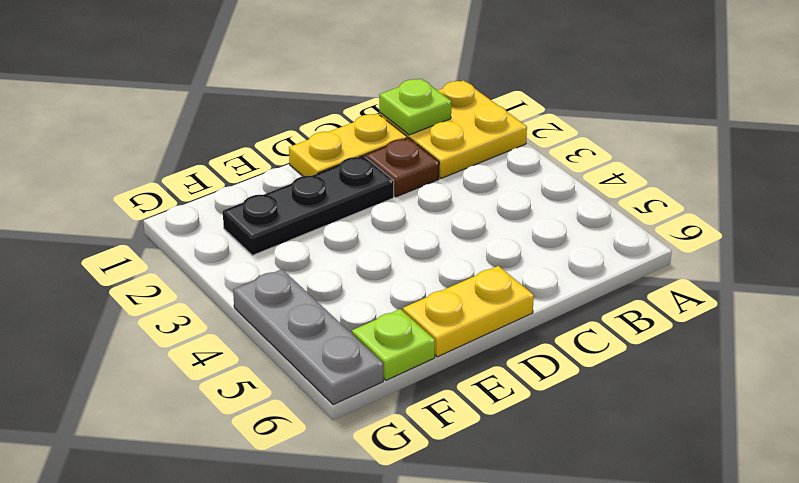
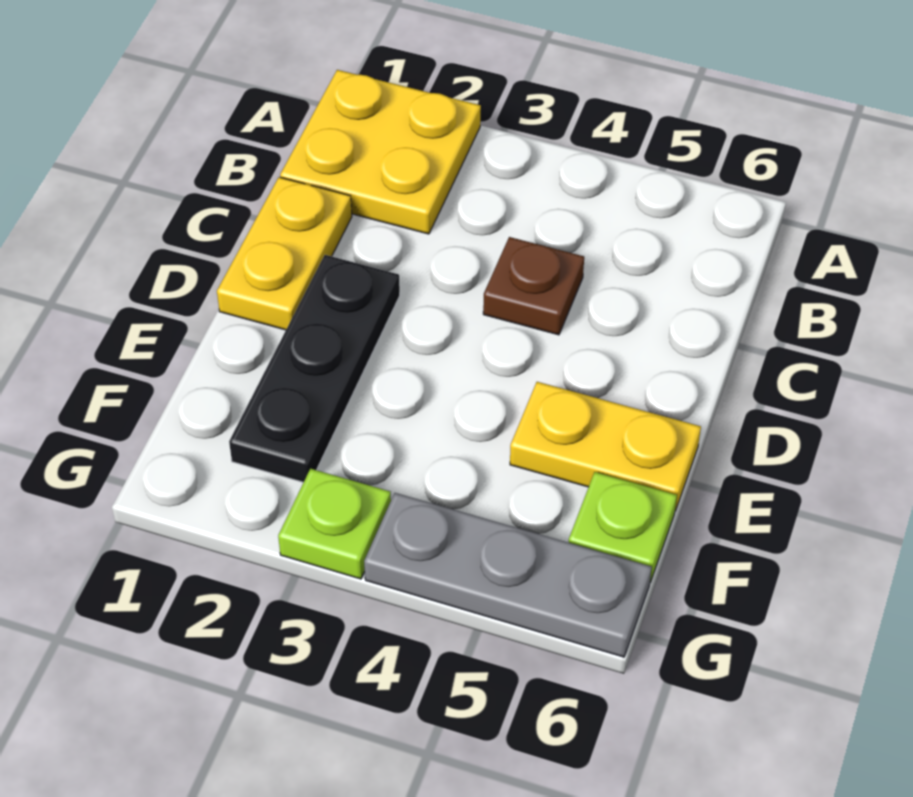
lime plate B1 level 2 -> lime plate G3 level 1
brown plate C2 level 1 -> brown plate C4 level 1
yellow plate D6:E6 level 1 -> yellow plate E5:E6 level 1

